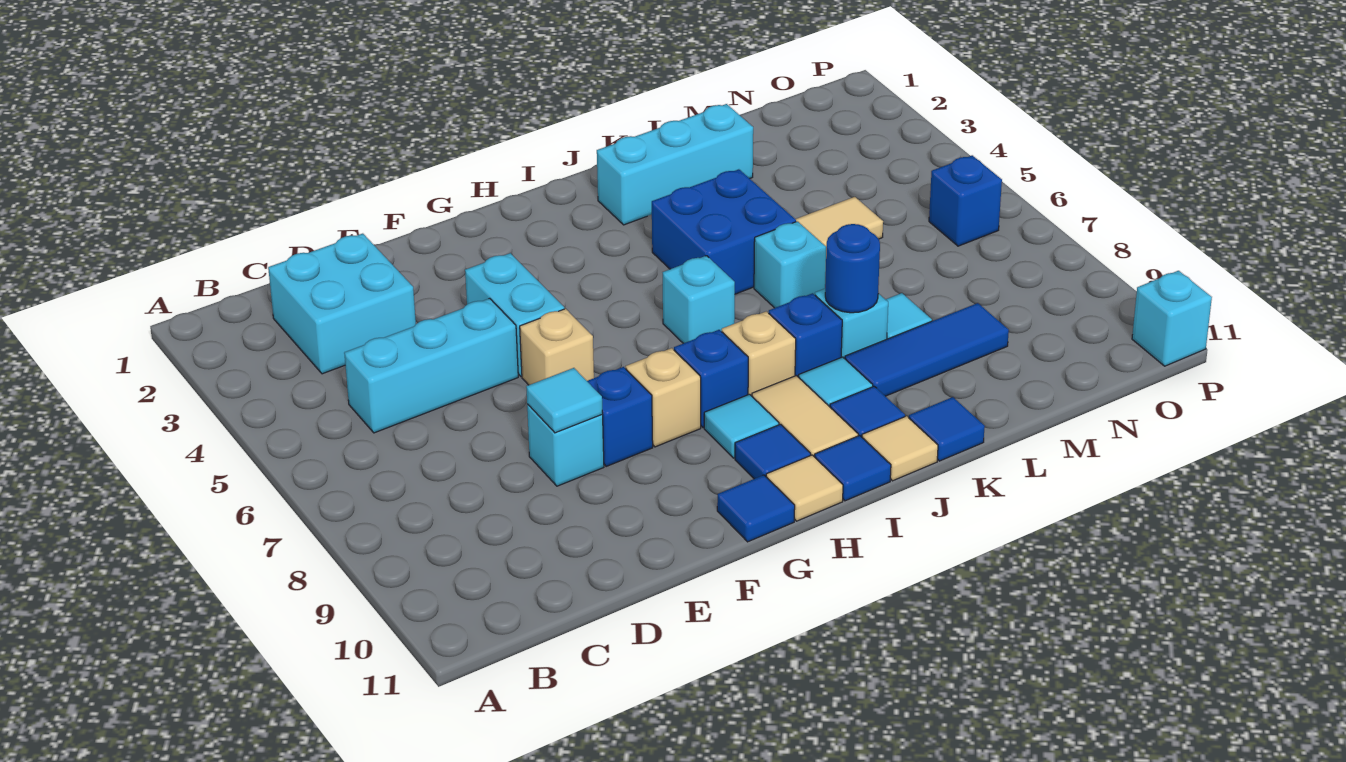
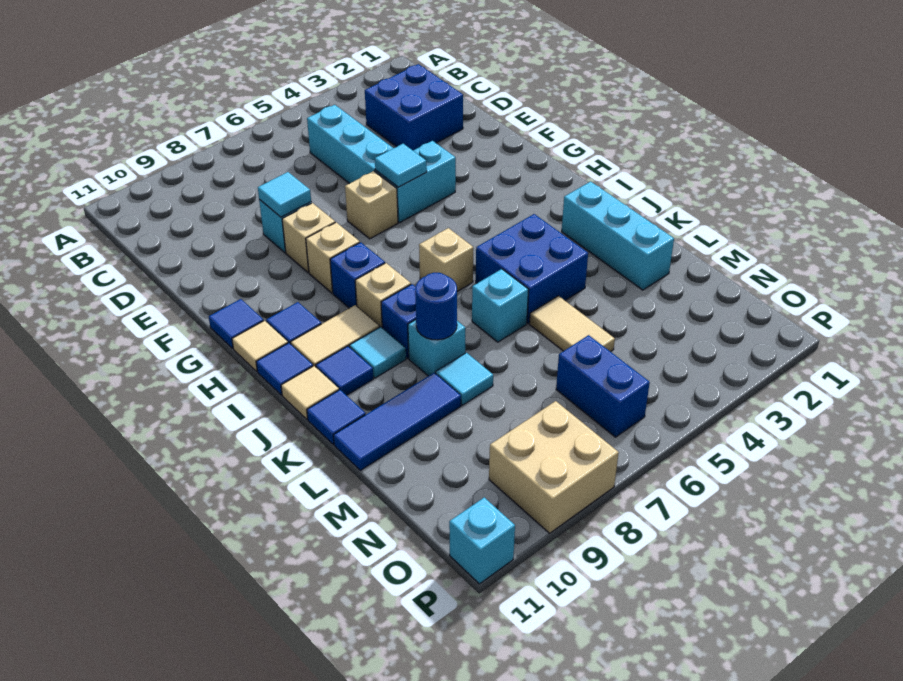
cyan brick C2:D3 level 1 -> blue brick C2:D3 level 1
blue brick F8 level 1 -> tan brick F8 level 1
cyan tile H9 level 1 -> cyan tile F5 level 2
cyan brick I6 level 1 -> tan brick I6 level 1
blue tile K9:M9 level 1 -> blue tile L9:L11 level 1
blue brick O6 level 1 -> blue brick N6:O6 level 1
none -> tan brick O8:P9 level 1

